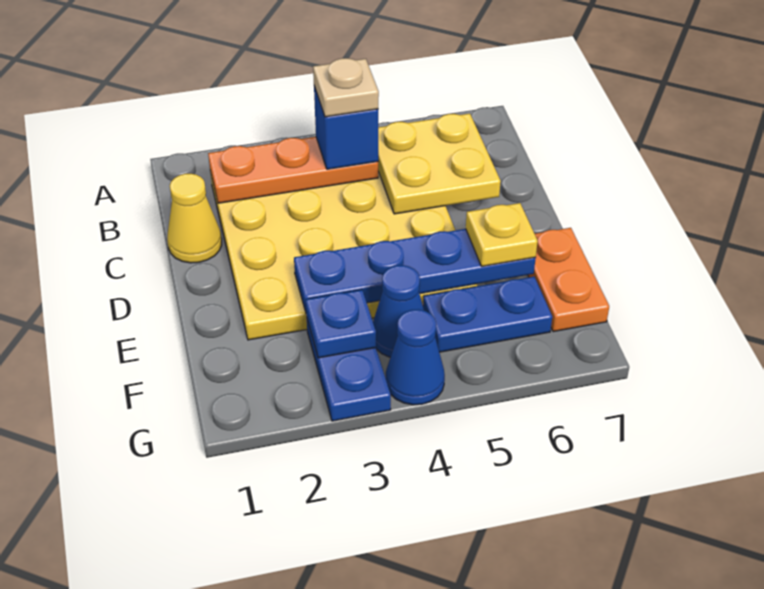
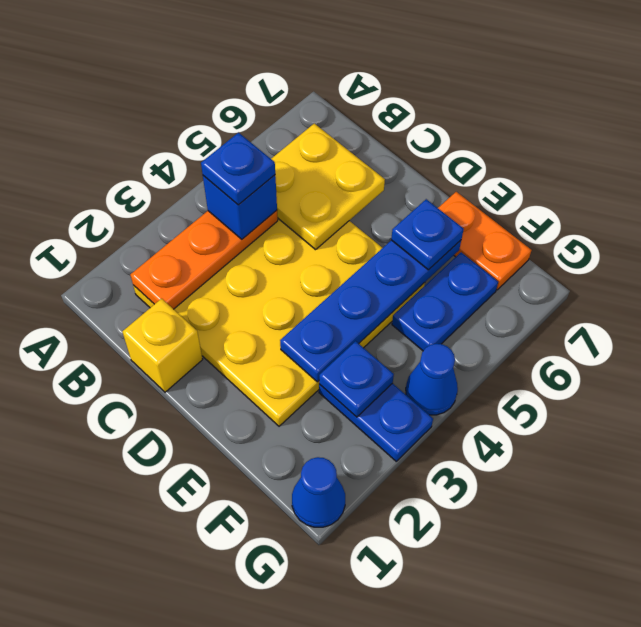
tan plate B4 level 4 -> blue plate B4 level 4
yellow cone C1 level 1 -> yellow brick C1 level 1
yellow plate E6 level 3 -> blue plate E6 level 3
blue cone F4 level 1 -> blue cone G1 level 1

